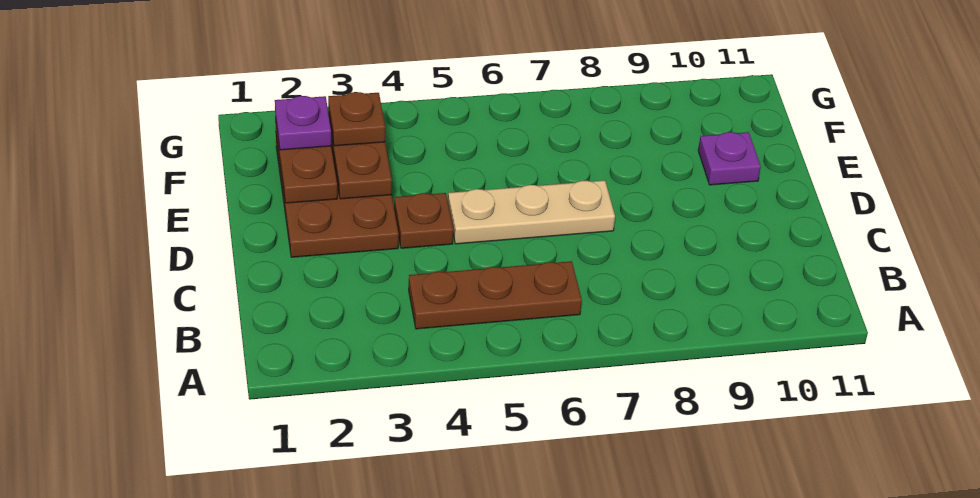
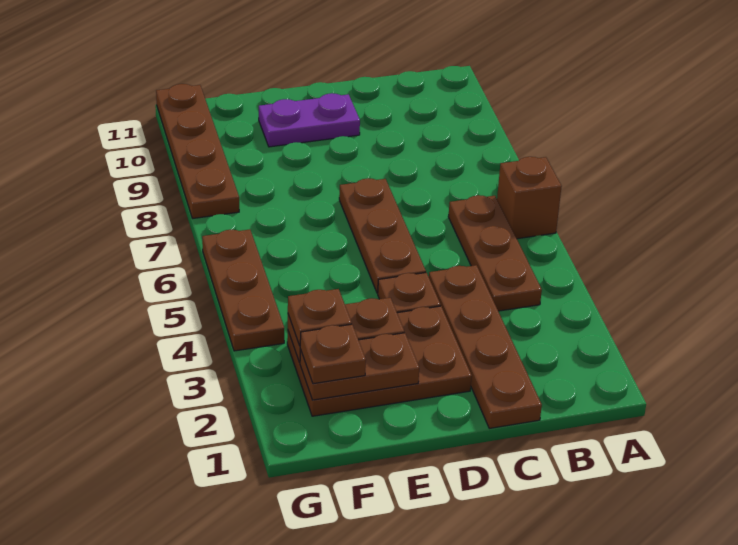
none -> brown brick A6 level 1
none -> brown plate C1:C4 level 1
tan plate D5:D7 level 1 -> brown plate D5:D7 level 1
purple plate E10 level 1 -> purple plate D10:E10 level 1
purple plate F2 level 3 -> brown plate F2 level 3
none -> brown plate G4:G6 level 1
none -> brown plate G8:G11 level 1

